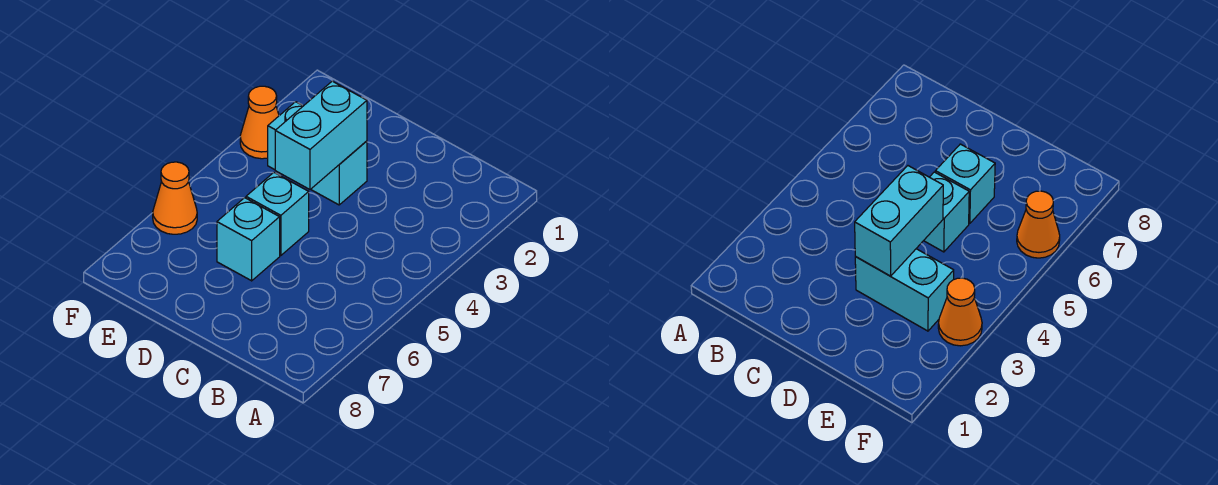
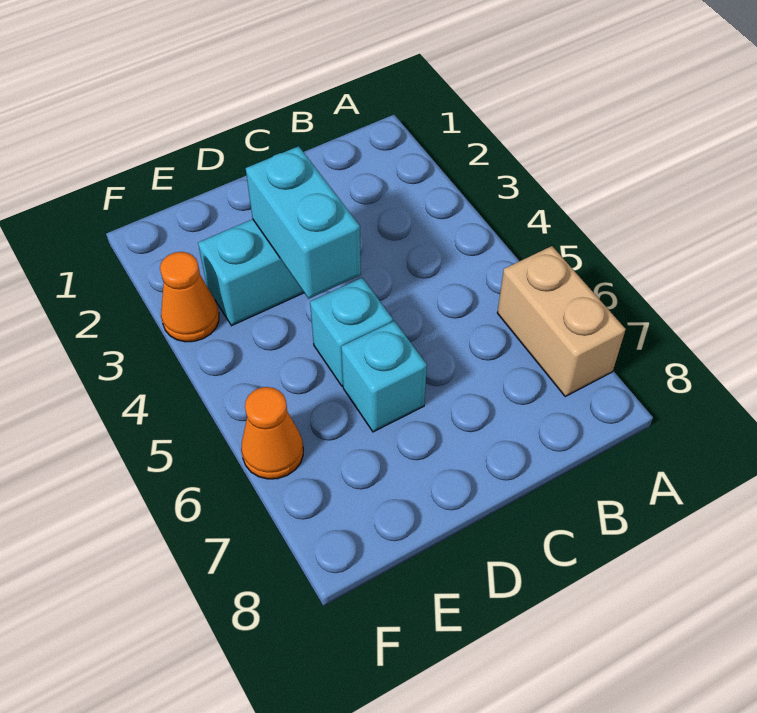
none -> tan brick A6:A7 level 1

